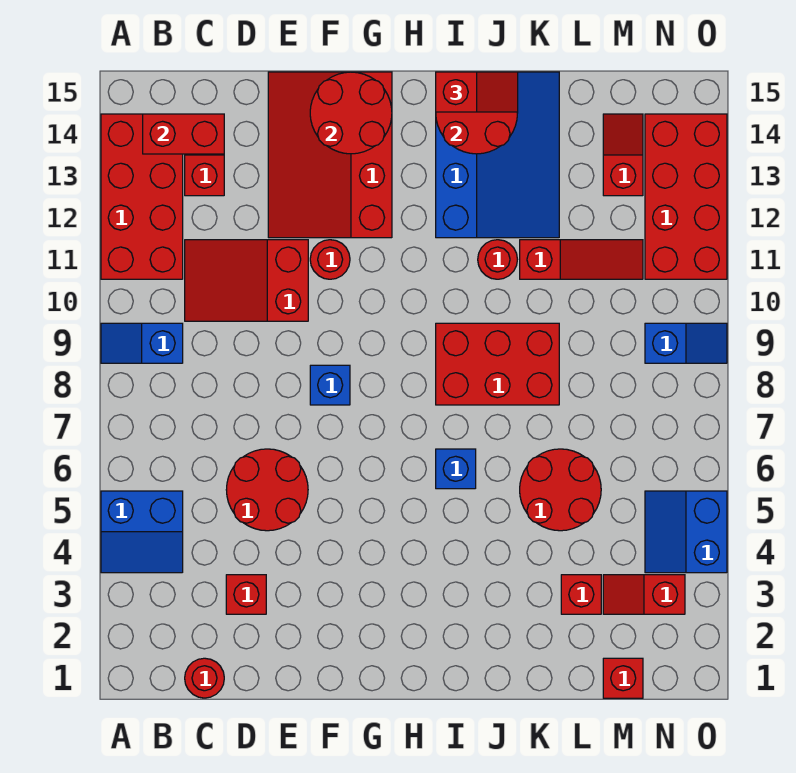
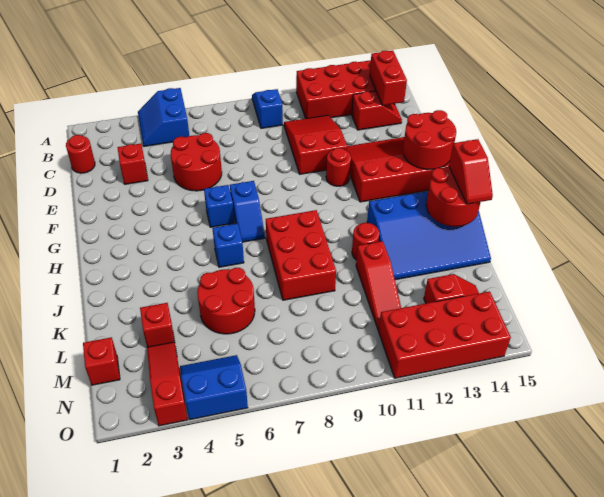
blue brick F8 level 1 -> blue brick G6 level 1
red slope M3:N3 level 1 top N -> red slope M3:O3 level 1 top O
blue slope N9:O9 level 1 top N -> blue slope G7:H7 level 1 top G

